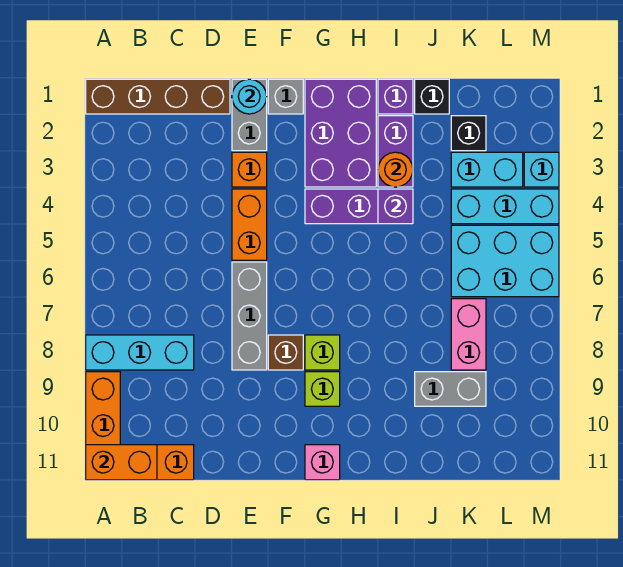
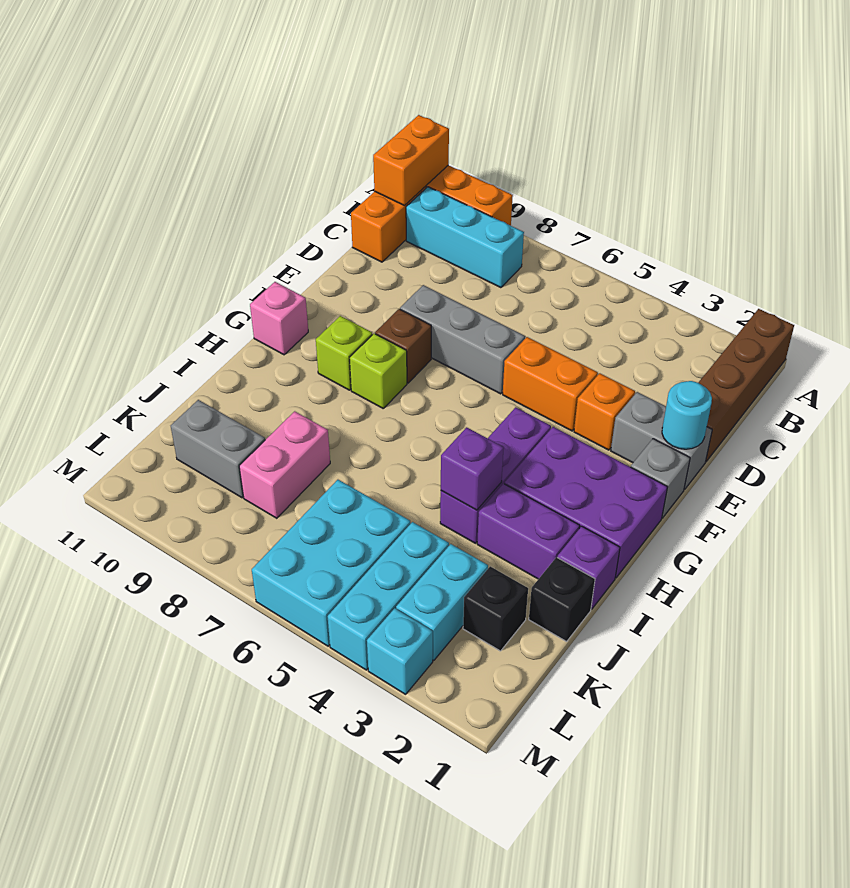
cyan brick A8:C8 level 1 -> cyan brick B8:B10 level 1
orange round brick I3 level 2 -> none
grey brick J9:K9 level 1 -> grey brick K9:K10 level 1
pink brick K7:K8 level 1 -> pink brick J8:K8 level 1

